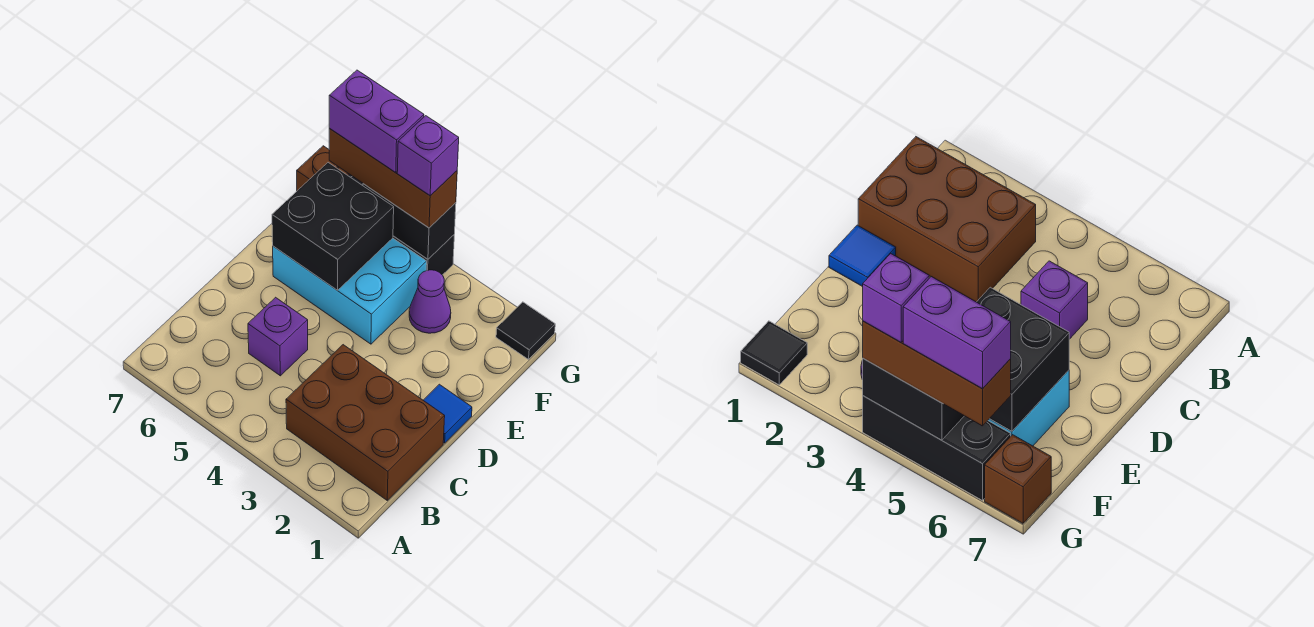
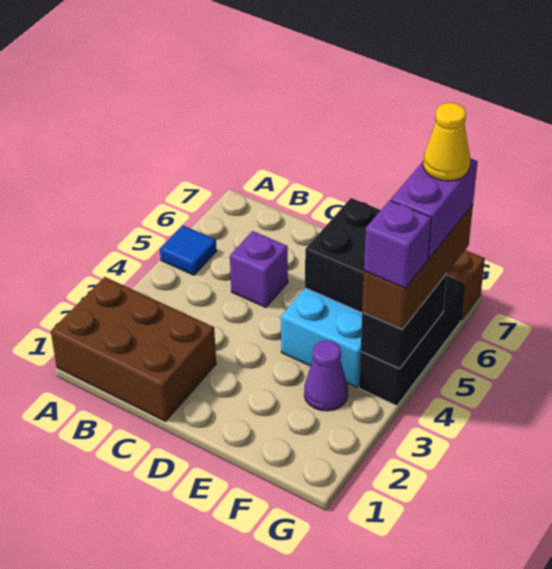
brown brick B1:C3 level 1 -> brown brick A1:C2 level 1
blue tile D1 level 1 -> blue tile A5 level 1
black tile G1 level 1 -> none
none -> yellow cone G6 level 5

